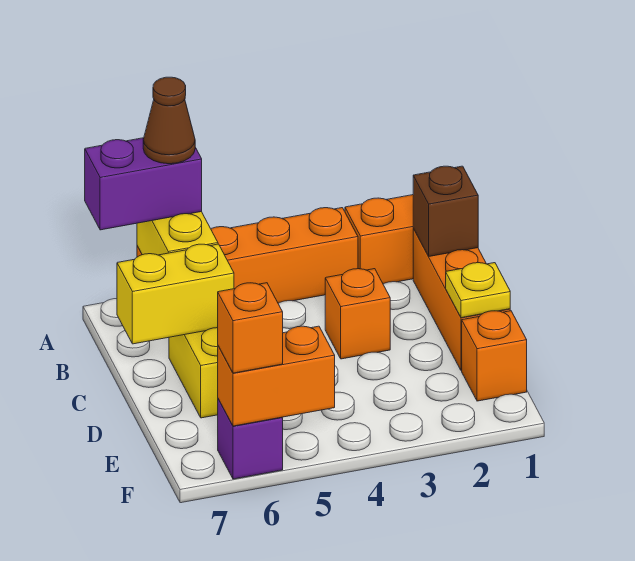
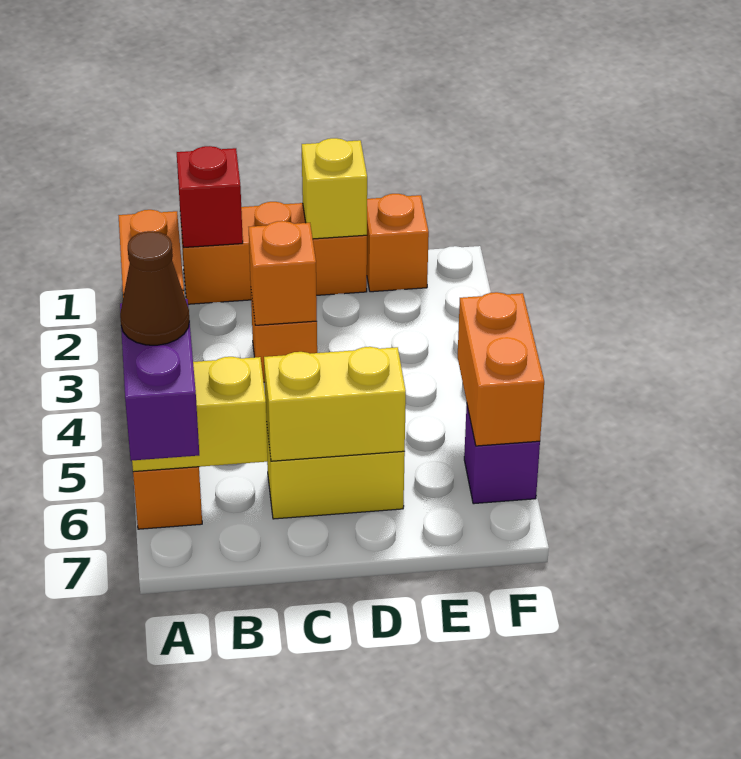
brown brick B1 level 2 -> red brick B1 level 2
yellow brick C6:C7 level 2 -> yellow brick C6:D6 level 2
yellow plate D1 level 2 -> yellow brick D1 level 2
orange brick F6 level 3 -> orange brick C3 level 2

